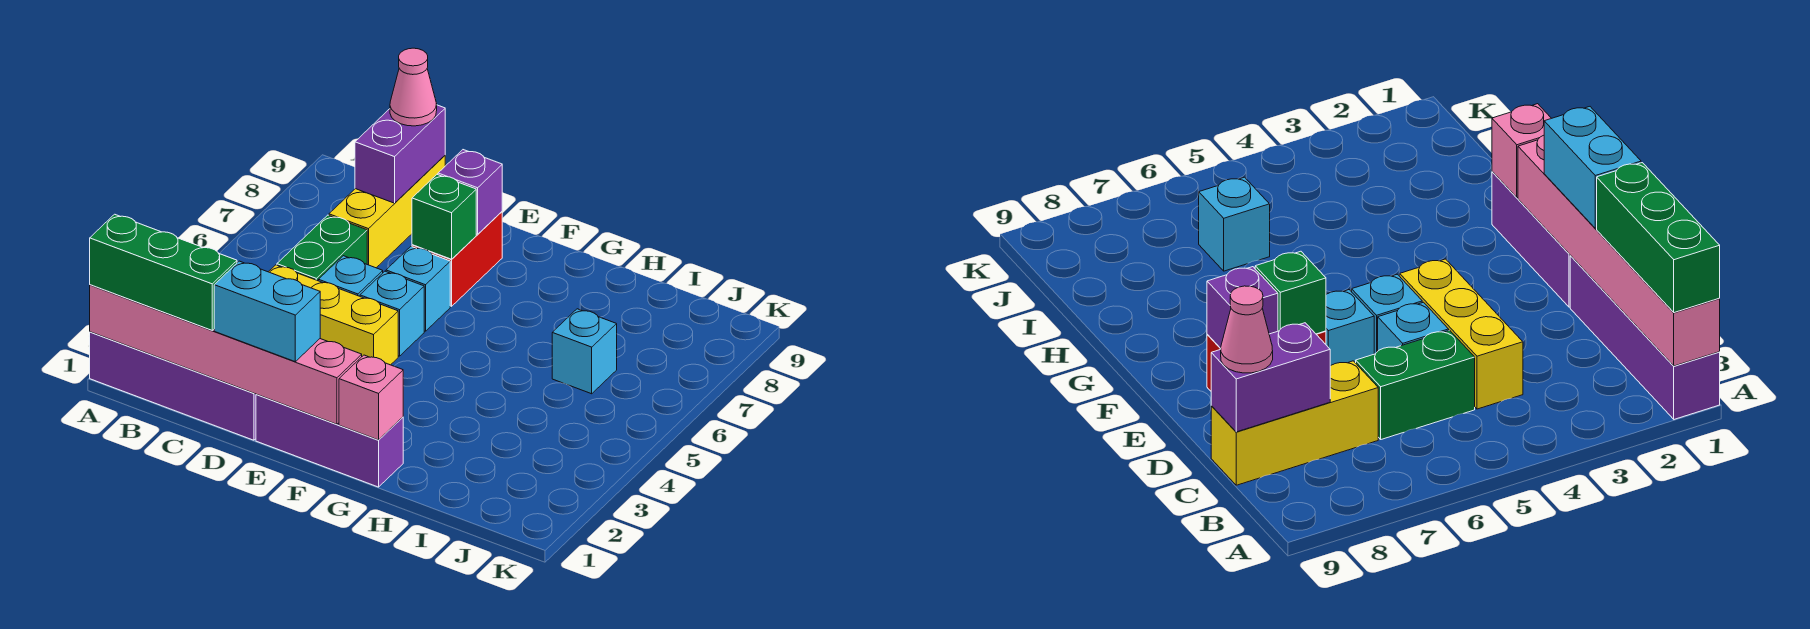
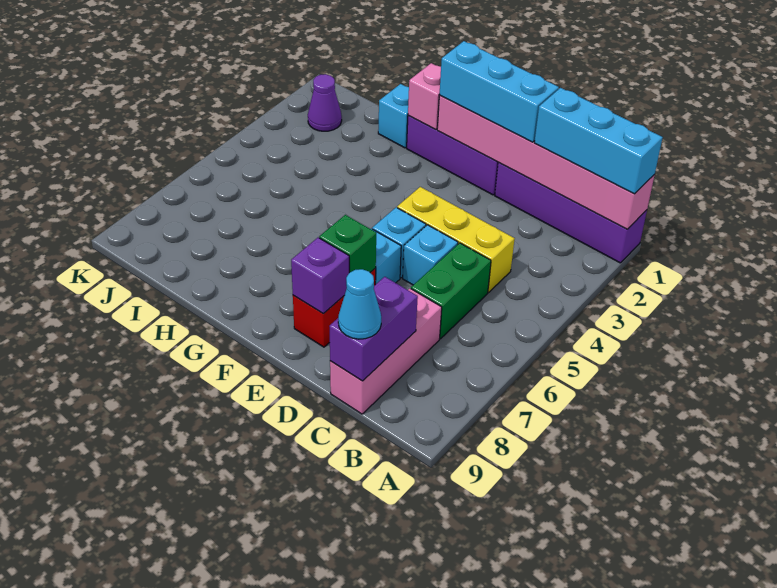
green brick A1:C1 level 3 -> cyan brick A1:C1 level 3
yellow brick C7:C9 level 1 -> pink brick C7:C9 level 1
pink cone C9 level 3 -> cyan cone C9 level 3
cyan brick D1:E1 level 3 -> cyan brick D1:F1 level 3
cyan brick I6 level 1 -> cyan brick H1 level 1
none -> purple cone J2 level 1

